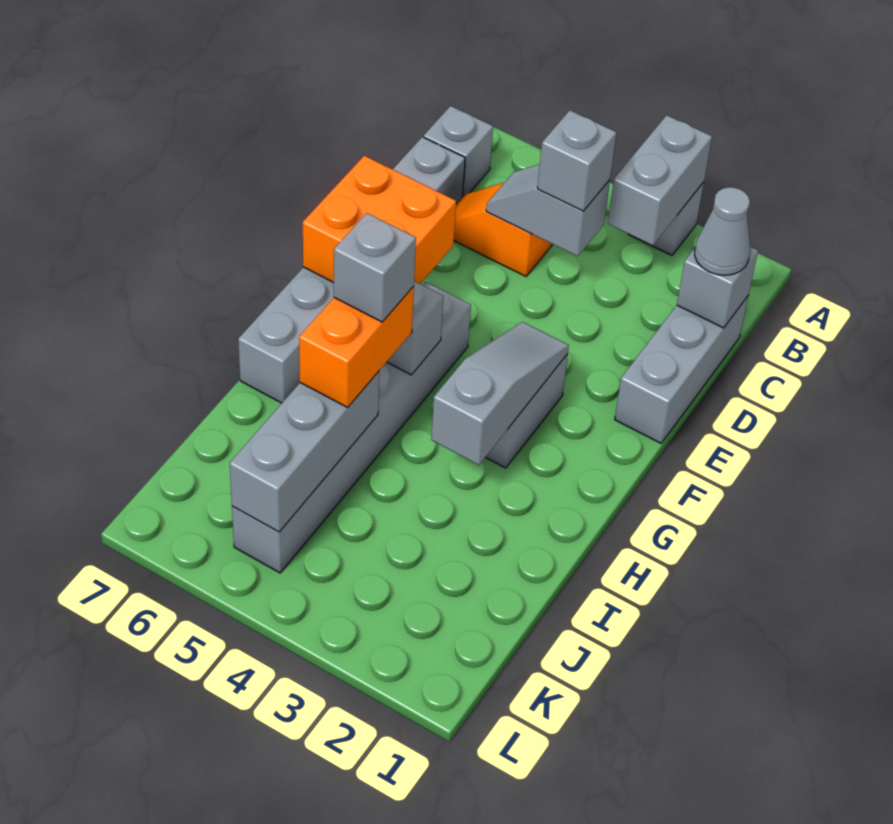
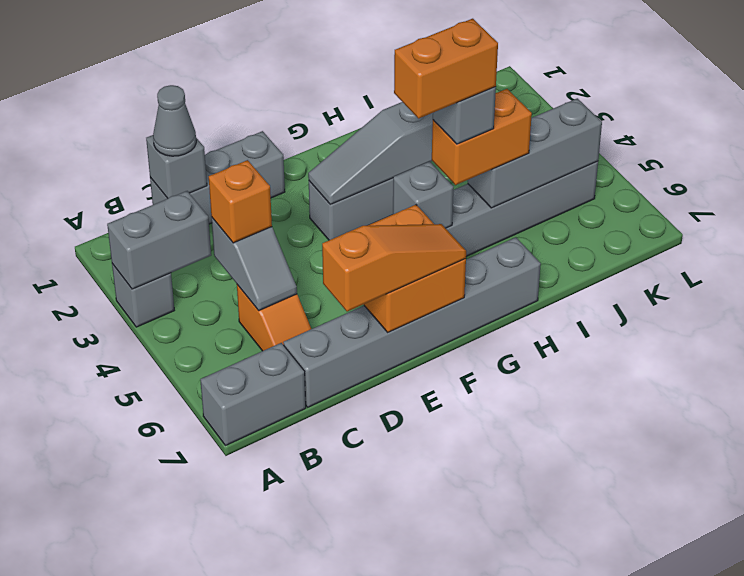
grey brick B7 level 1 -> grey brick A7:B7 level 1
grey brick C4 level 3 -> orange brick C4 level 3
none -> orange slope D7:F7 level 3 top D
none -> orange brick G5:H5 level 5

